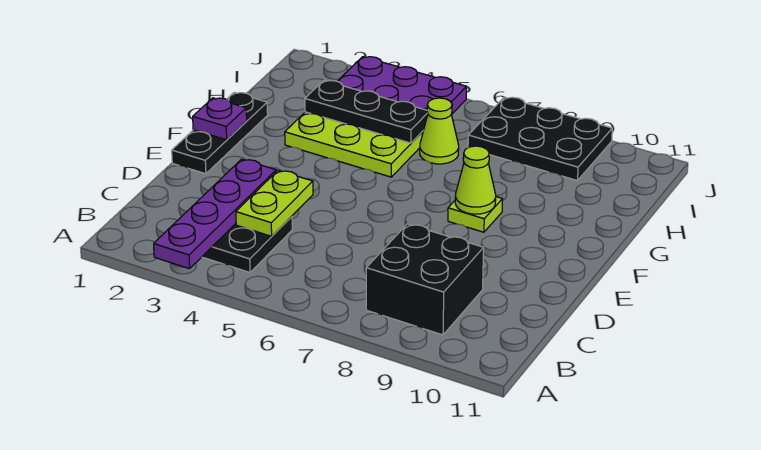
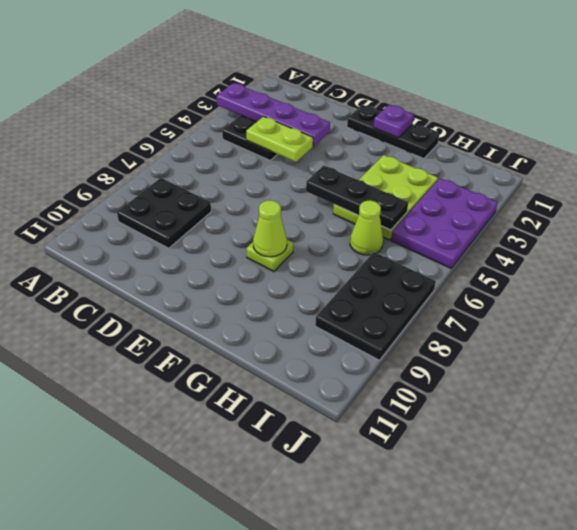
black brick B8:C9 level 1 -> black plate B8:C9 level 1
black plate H3:H5 level 2 -> black plate F5:H5 level 2

